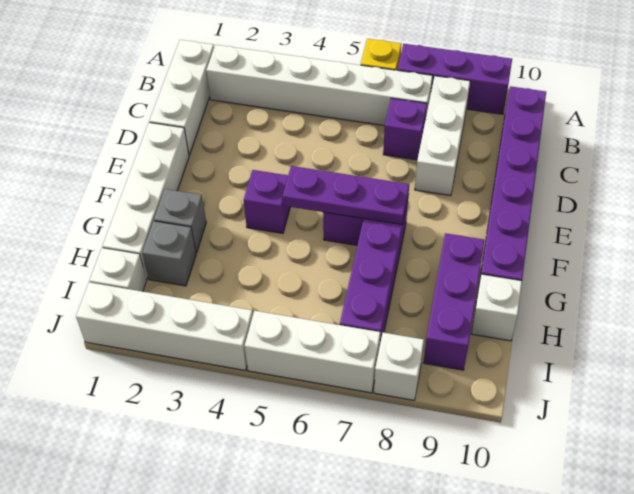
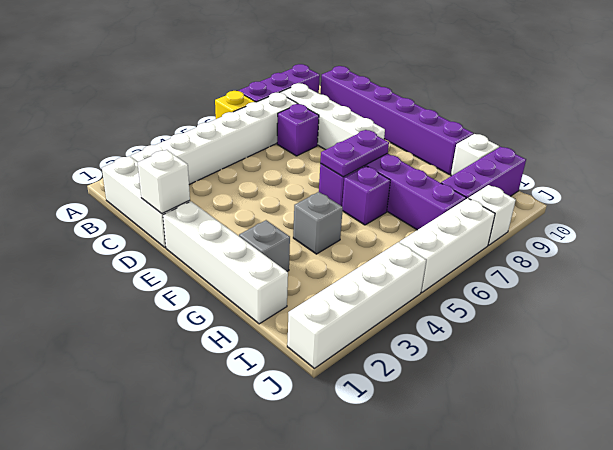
white brick B8:D8 level 1 -> white brick B8:E8 level 1
purple brick F4 level 1 -> purple brick G6 level 1
purple plate F5:F7 level 2 -> purple plate F6:F7 level 2
purple brick G9:I9 level 1 -> purple brick I8:I10 level 1
grey brick H2 level 1 -> grey brick G4 level 1
white brick I1 level 1 -> white brick D1 level 2

